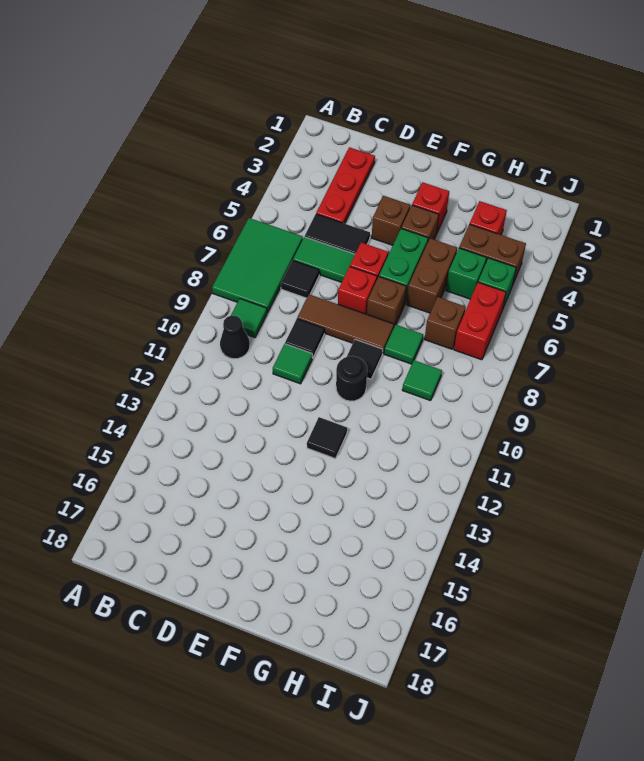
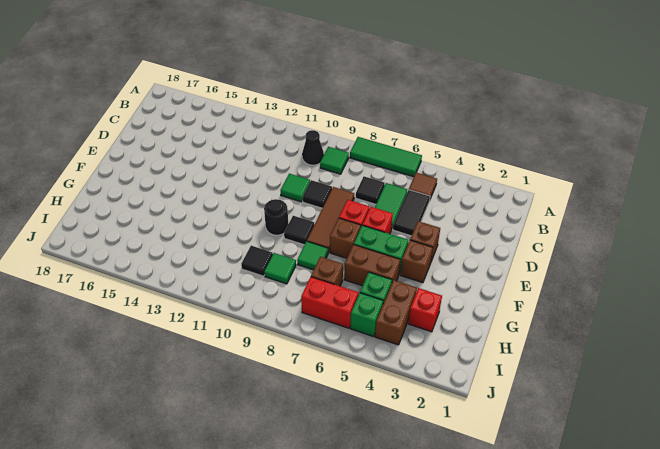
green tile A6:B8 level 1 -> green tile A6:A8 level 1
none -> brown tile B5 level 1
red plate C2:C4 level 1 -> none
red brick F3 level 1 -> none
black tile F12 level 1 -> black tile H10 level 1

